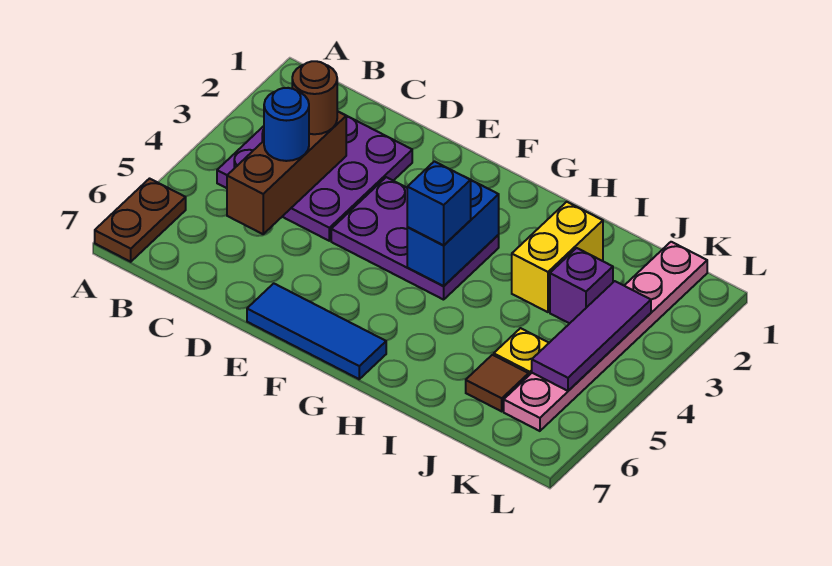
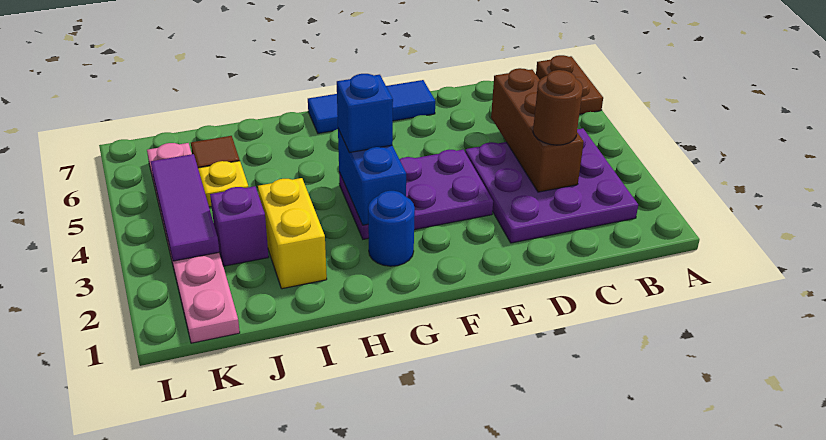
blue round brick C4 level 3 -> blue round brick G2 level 1

